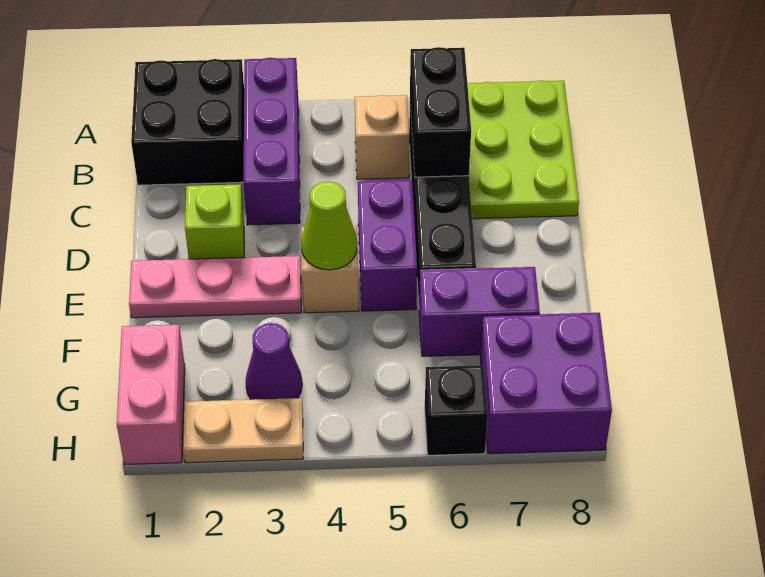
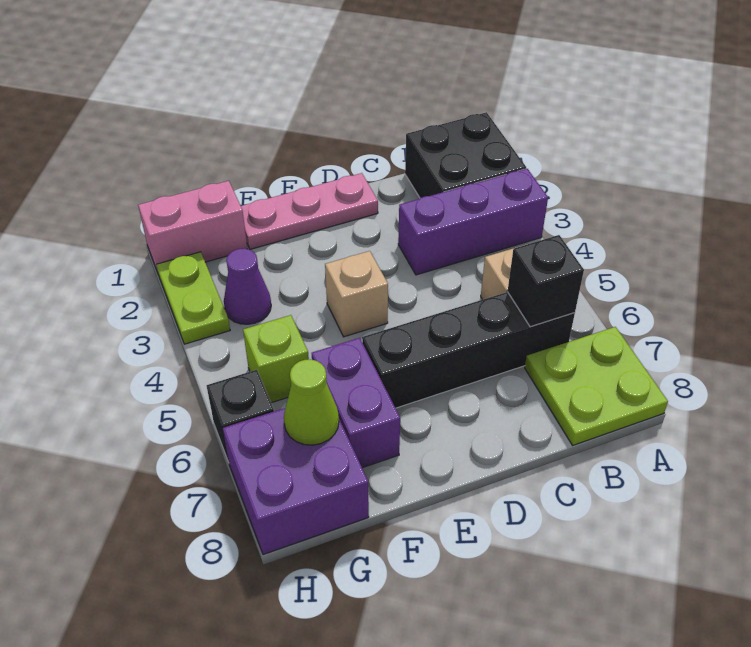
lime plate A7:C8 level 1 -> lime plate A7:B8 level 1
black brick B6:C6 level 2 -> black brick B6 level 2
lime brick D2 level 1 -> lime brick G5 level 1
purple brick D5:E5 level 1 -> none
pink plate E1:E3 level 1 -> pink plate D1:F1 level 1
lime cone E4 level 2 -> lime cone G7 level 2
tan plate H2:H3 level 1 -> lime plate H2:H3 level 1

